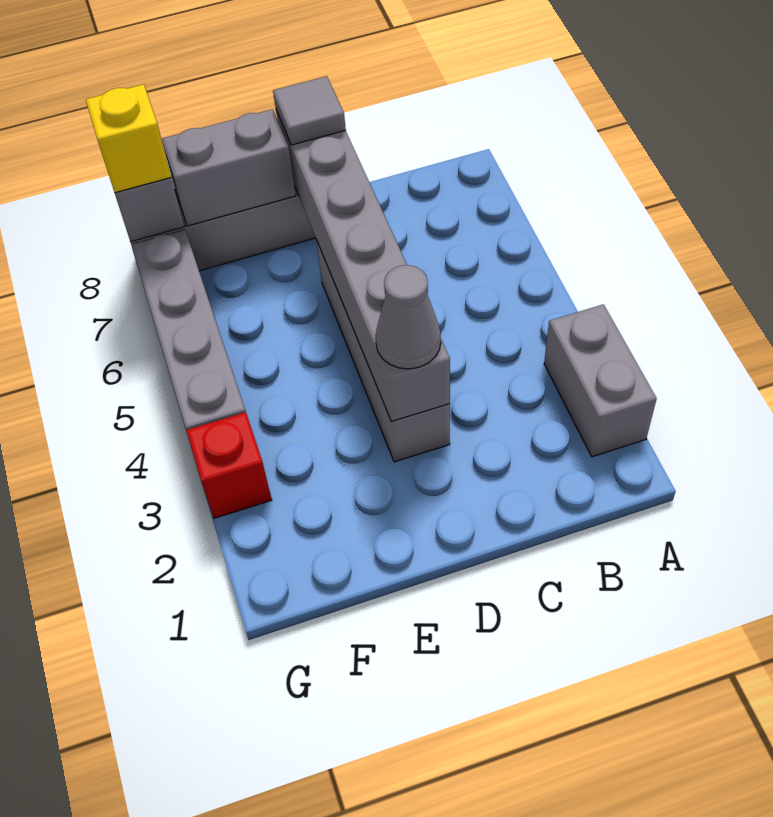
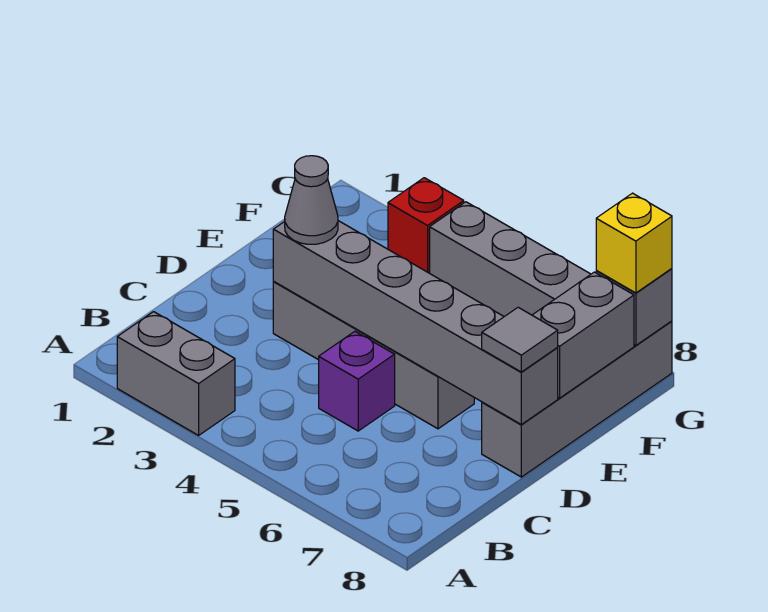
none -> purple brick C5 level 1

